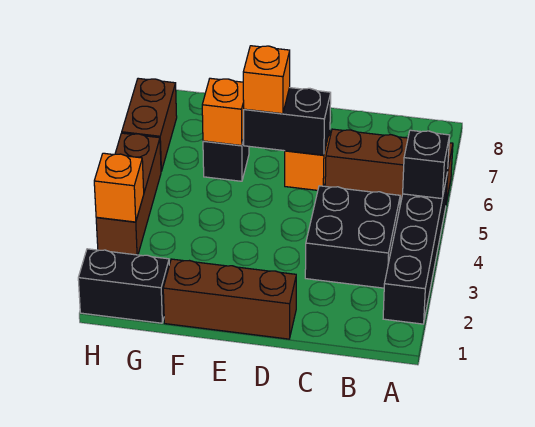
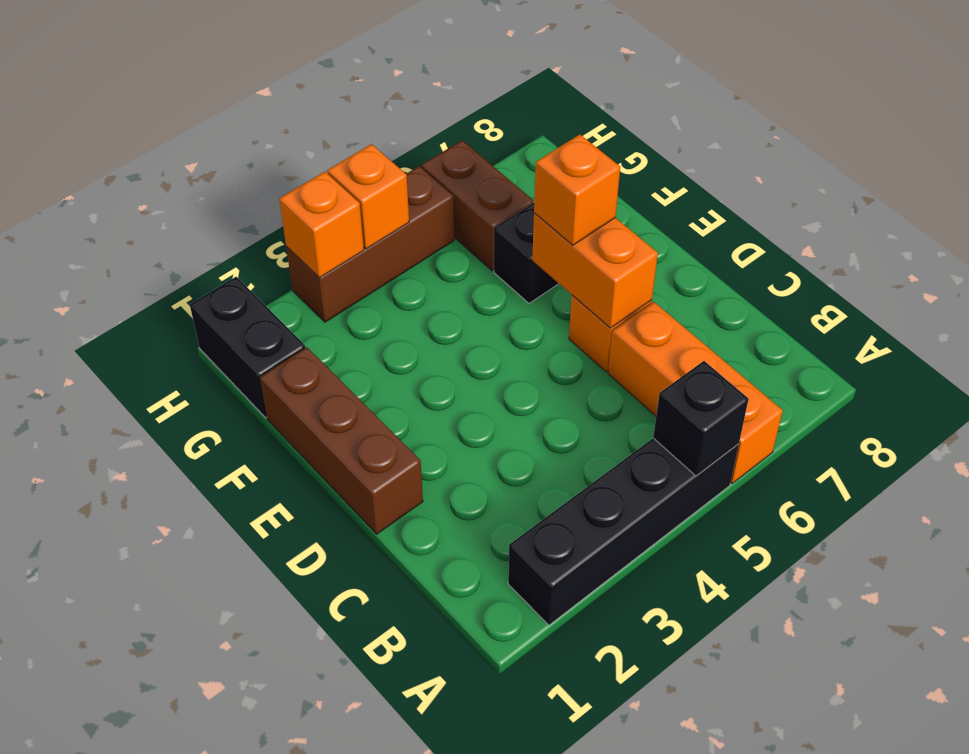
brown brick A6:C6 level 1 -> orange brick A6:C6 level 1
black brick B3:C4 level 1 -> none
black brick D6:E6 level 2 -> orange brick D6:E6 level 2
orange brick F6 level 2 -> orange brick H4 level 2
brown brick H6:H7 level 1 -> brown brick G6:H6 level 1

